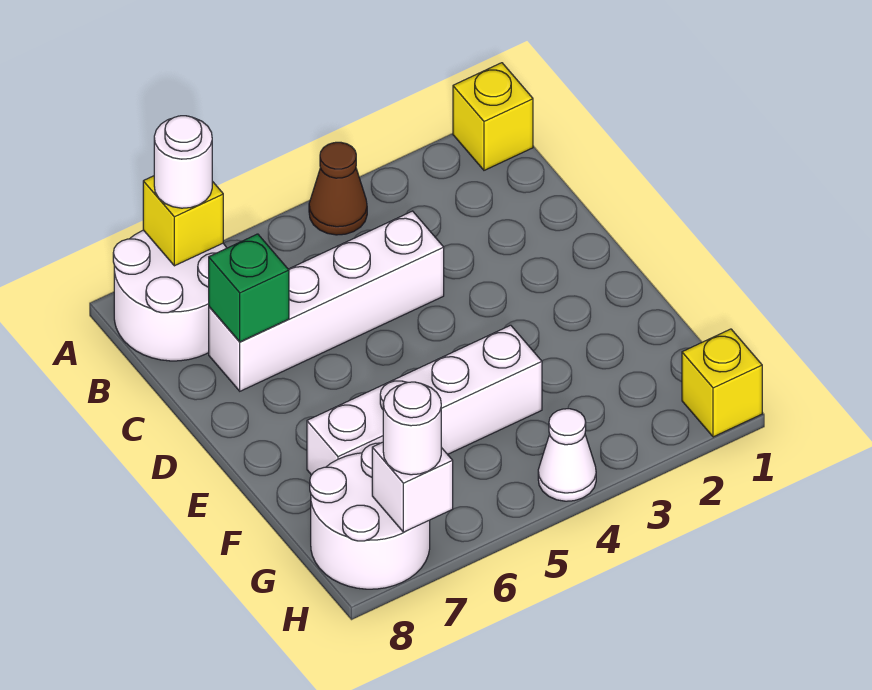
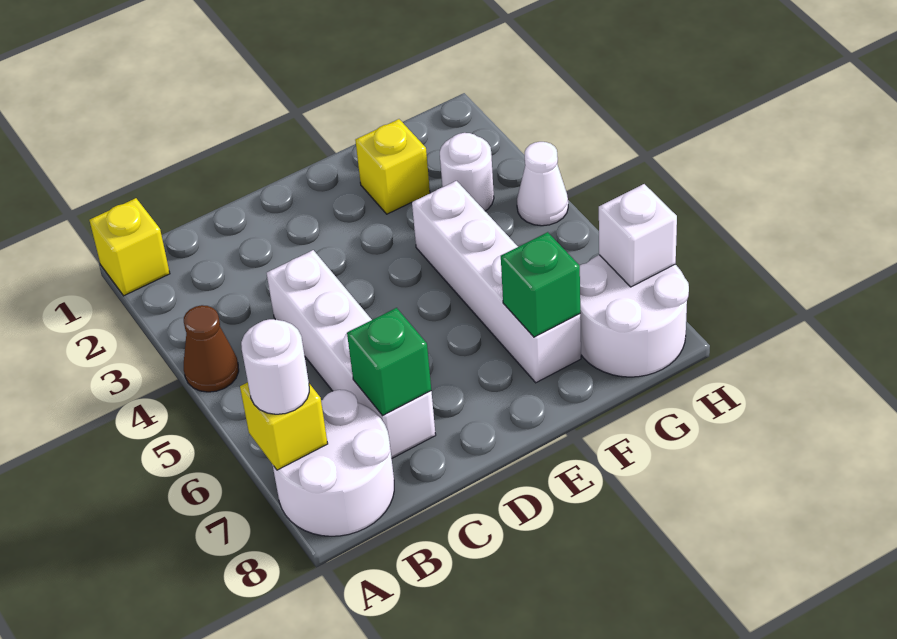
none -> green brick F7 level 2
yellow brick H1 level 1 -> yellow brick F2 level 1
white round brick H7 level 3 -> white round brick G3 level 1

